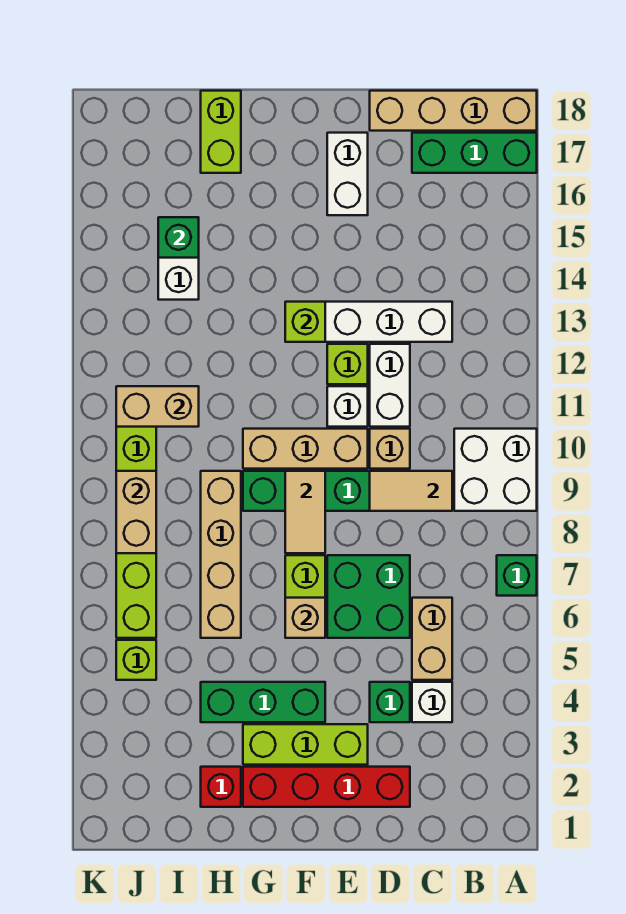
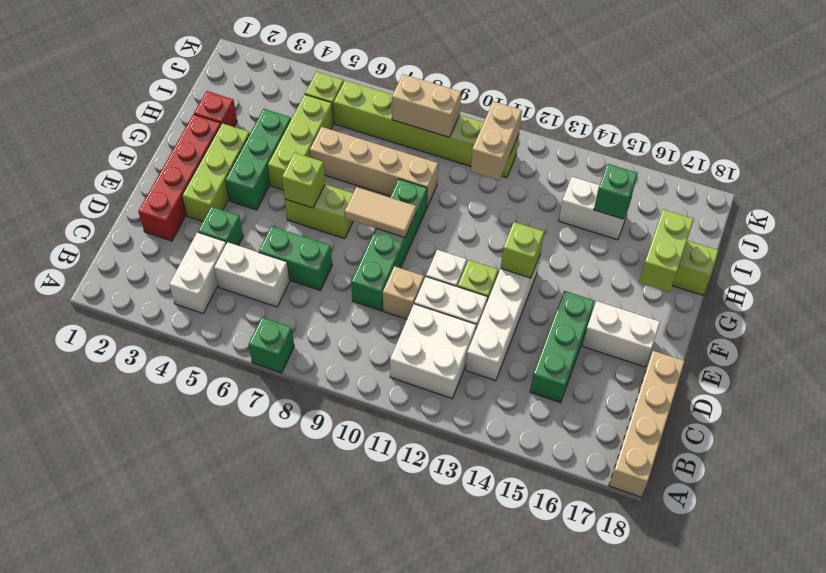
white brick A9:B10 level 1 -> white brick B11:C12 level 1
green brick A17:C17 level 1 -> green brick C15:E15 level 1
white brick C4 level 1 -> white brick B4:C4 level 1
tan brick C5:C6 level 1 -> white brick C5:C6 level 1
tan tile C9:D9 level 2 -> none
green brick D6:E7 level 1 -> green brick D6:D7 level 1
tan brick E10:G10 level 1 -> none
tan brick F6 level 2 -> lime brick F6 level 2
none -> lime brick G5:I5 level 1
none -> lime brick G17:H17 level 2

